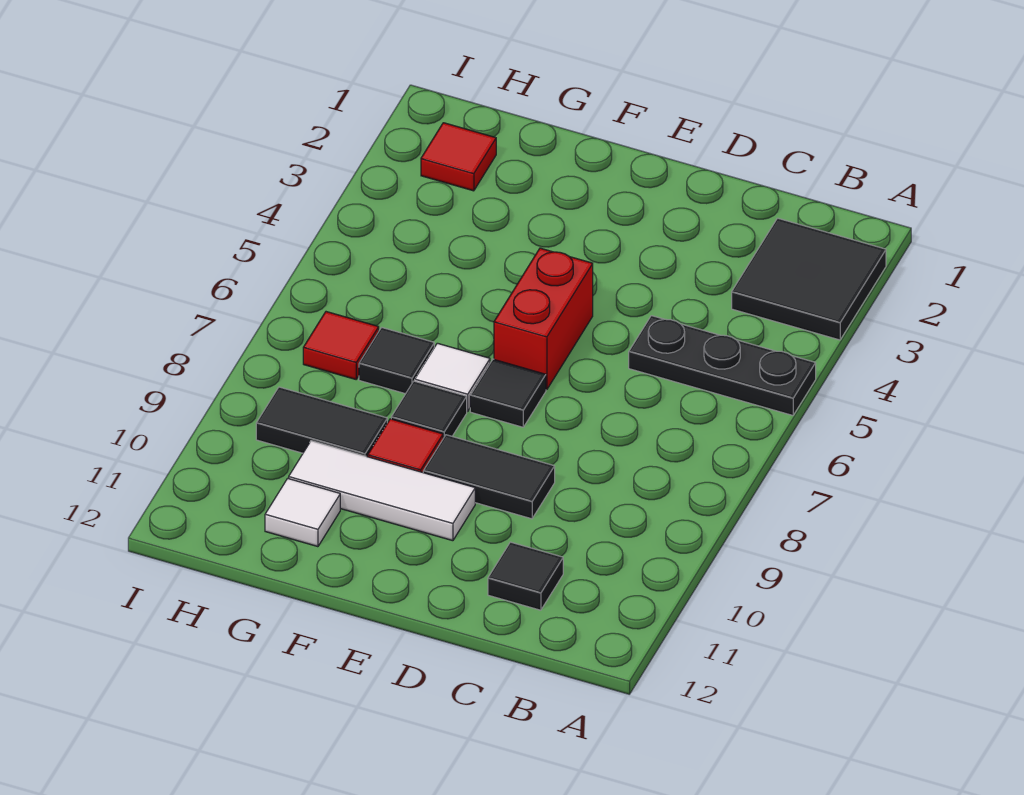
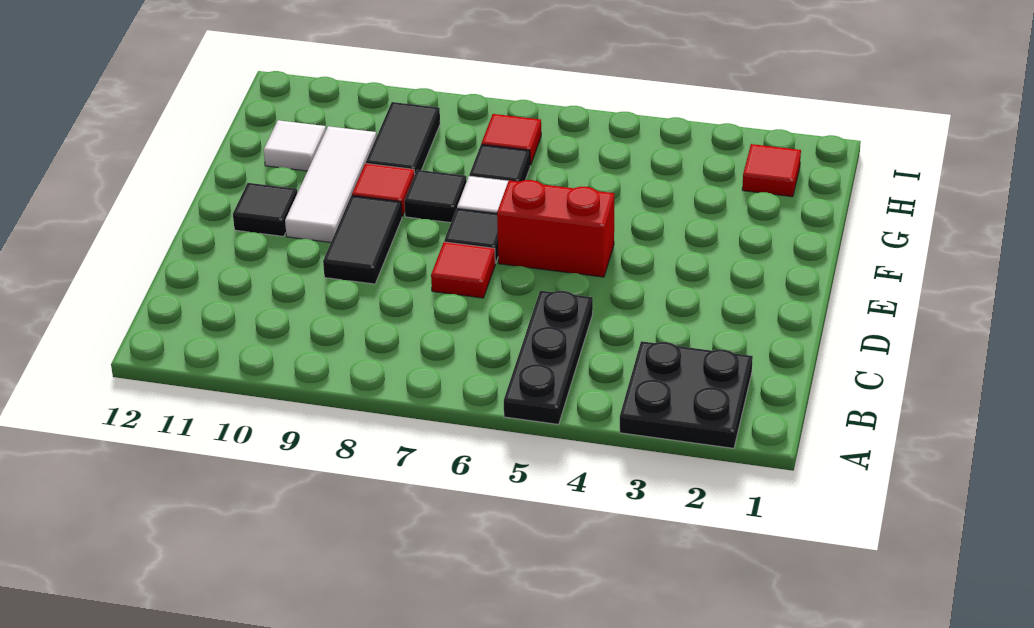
black tile A2:B3 level 1 -> black plate A2:B3 level 1
black tile C11 level 1 -> black tile E11 level 1
none -> red tile D7 level 1

